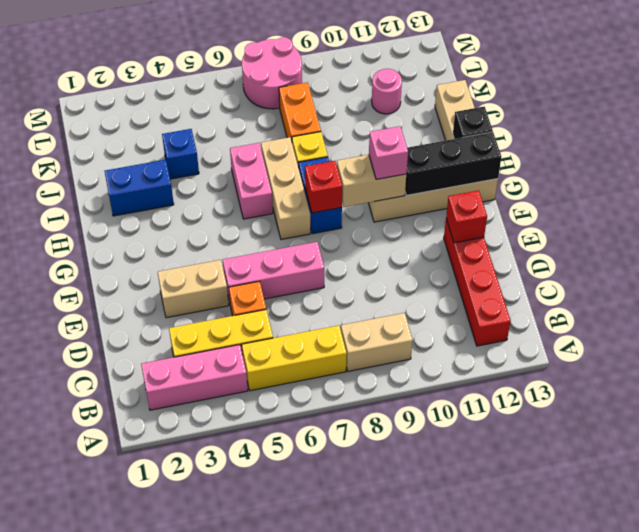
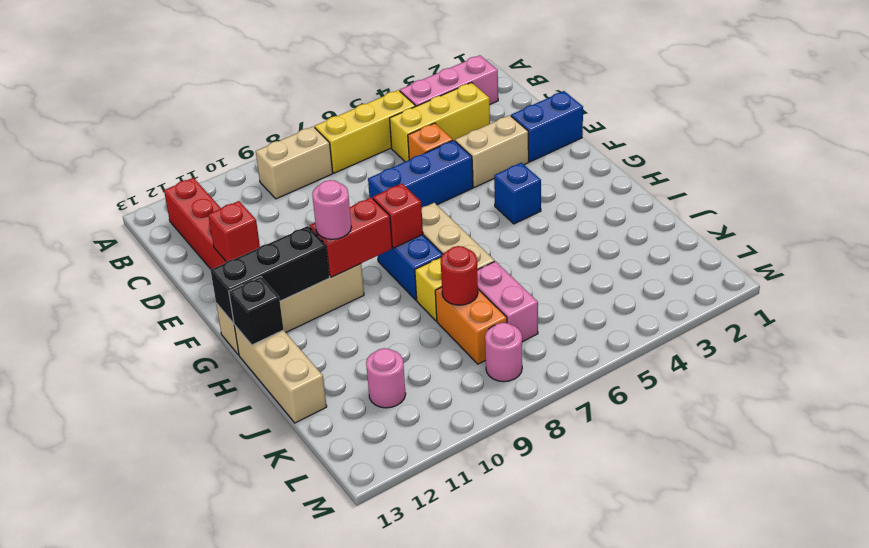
pink brick E5:E7 level 1 -> blue brick E5:E7 level 1
tan brick G9:G10 level 2 -> red brick G9:G10 level 2
pink brick G10 level 3 -> pink round brick G10 level 3
pink brick H6:I6 level 1 -> pink brick J7:K7 level 1
blue brick I2:I3 level 1 -> blue brick E1:E2 level 1
blue brick J4 level 1 -> blue brick G4 level 1
none -> red round brick J8 level 2
pink round brick L7:M8 level 1 -> pink round brick L8 level 1

